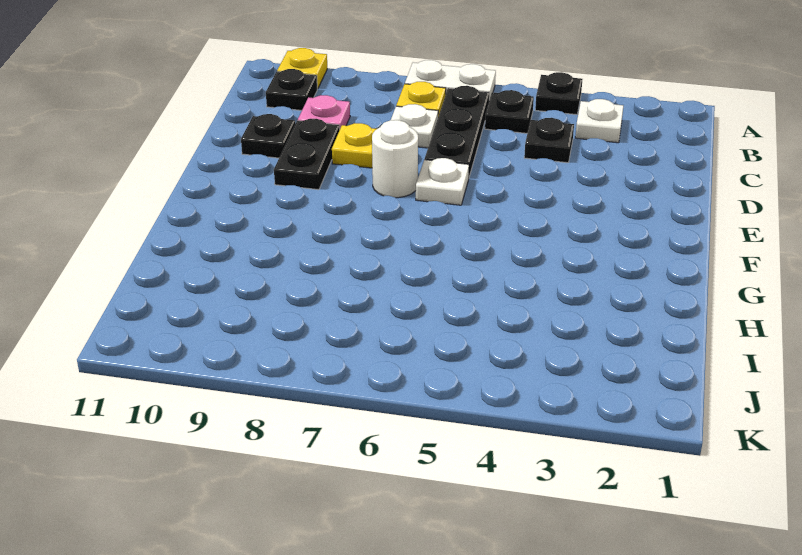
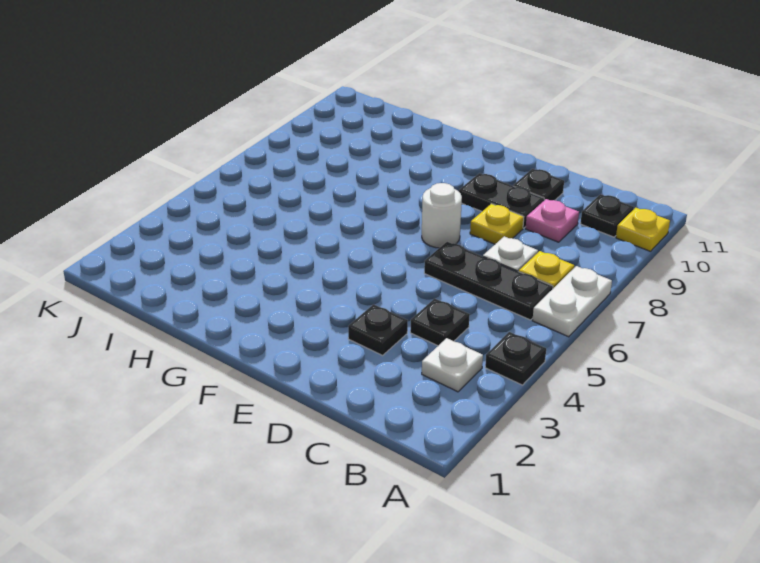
black plate B5 level 1 -> black plate D3 level 1
white plate E6 level 1 -> none

